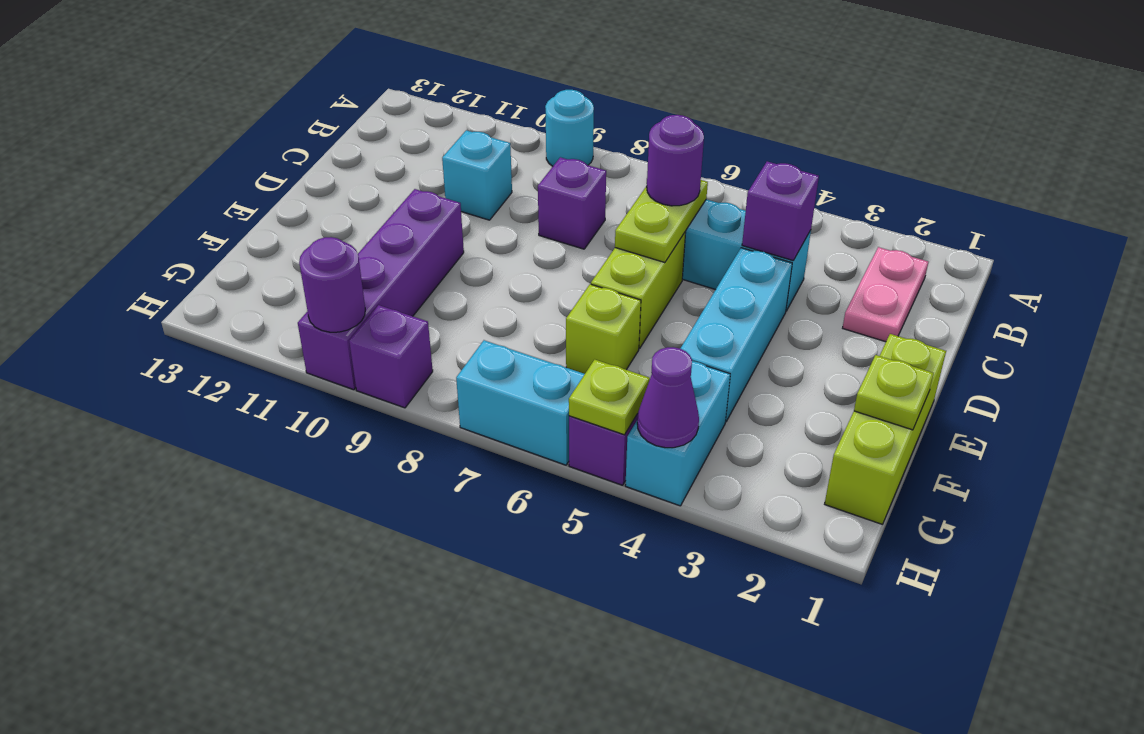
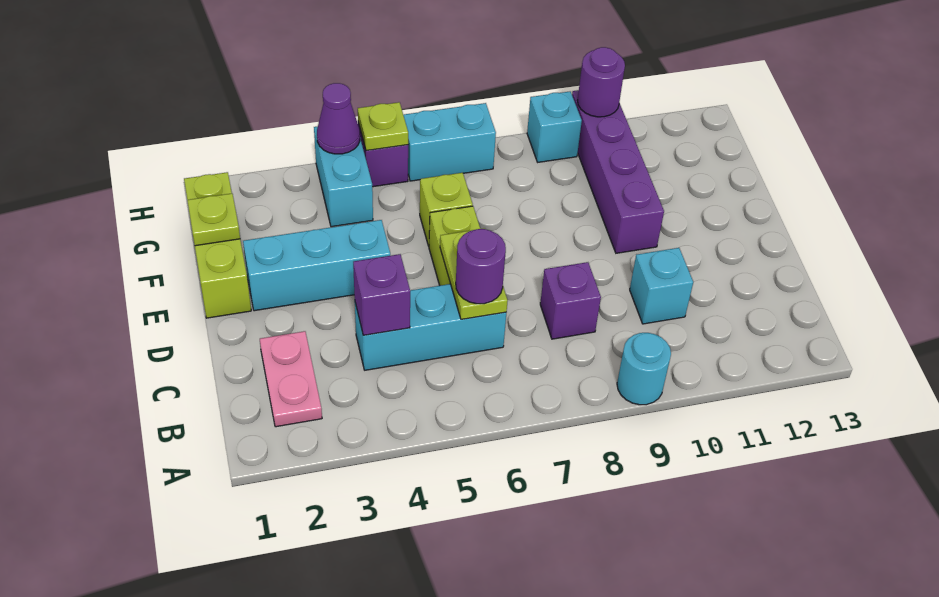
cyan brick D4:F4 level 1 -> cyan brick E2:E4 level 1
purple brick H9 level 1 -> cyan brick H9 level 1

